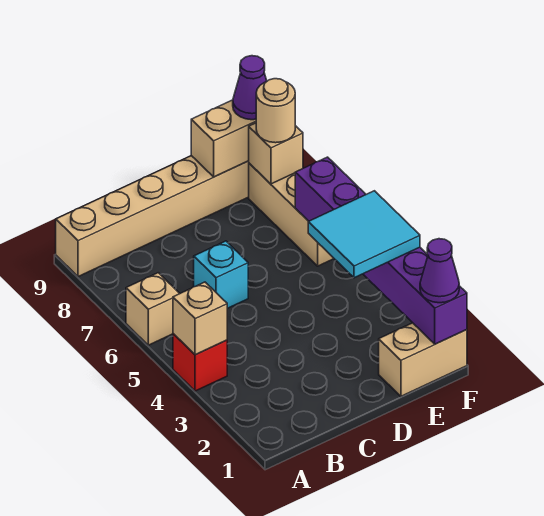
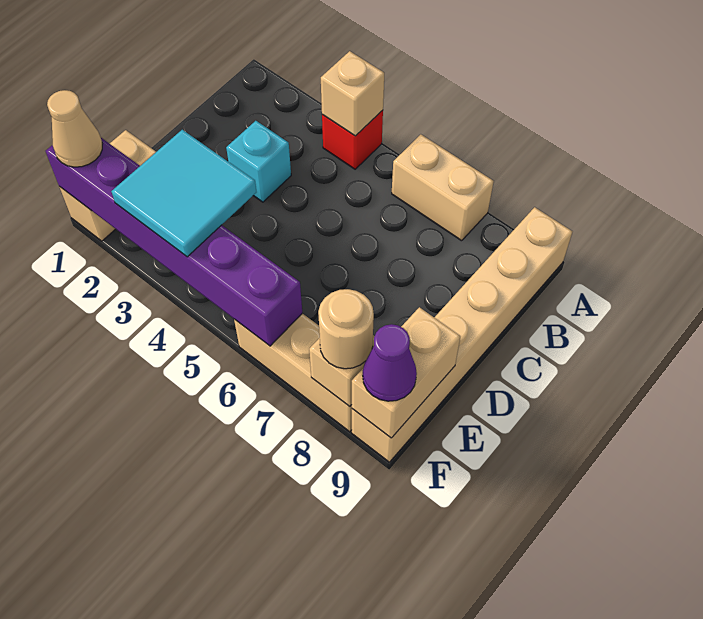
tan brick A6 level 1 -> tan brick A6:A7 level 1
cyan brick C6 level 1 -> cyan brick C3 level 1
purple cone F1 level 3 -> tan cone F1 level 3

